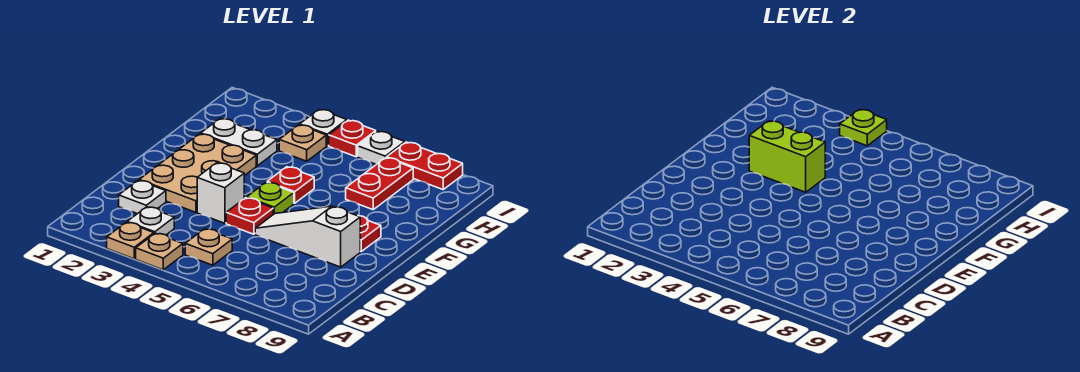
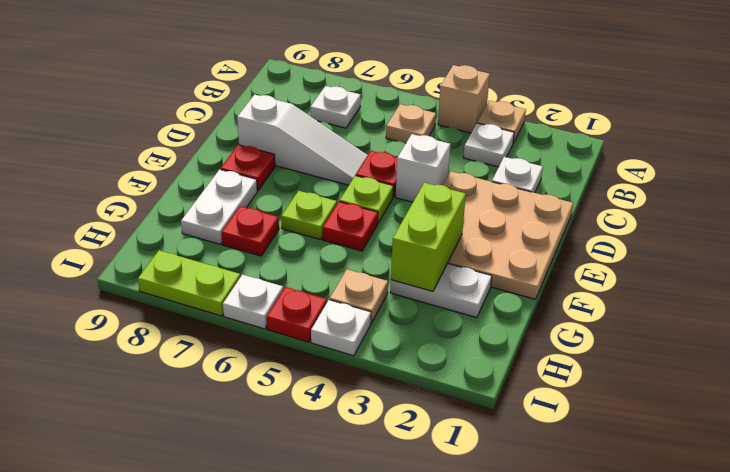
tan plate A4 level 1 -> tan brick A4 level 1
none -> white plate B7 level 1
tan plate D2:F3 level 1 -> tan plate D1:F3 level 1
lime brick F3:F4 level 2 -> lime brick F3:G3 level 2
none -> white plate F8:G8 level 1
red plate G7:H7 level 1 -> red plate G7 level 1
lime plate I4 level 2 -> lime plate F6 level 1
red plate I7:I8 level 1 -> lime plate I7:I8 level 1

